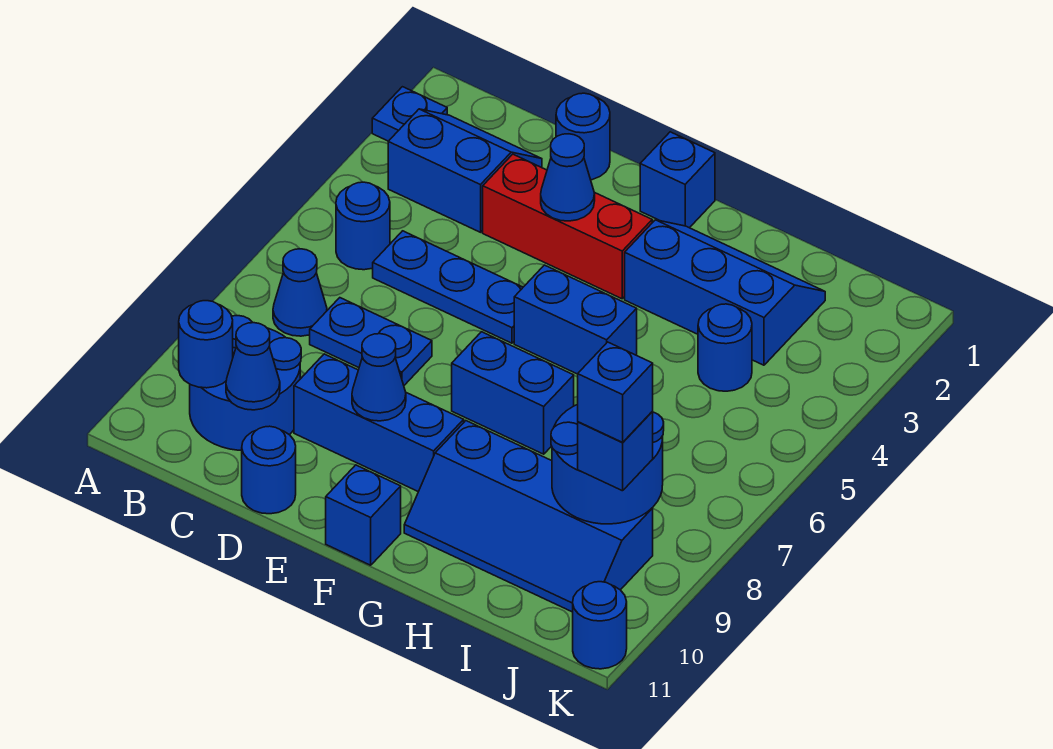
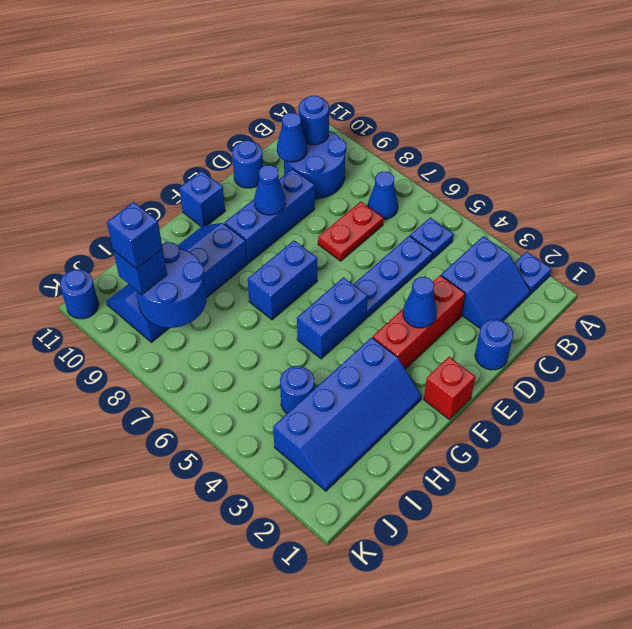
blue round brick B5 level 1 -> blue plate B5 level 1
blue plate C7:D7 level 1 -> red plate C7:D7 level 1
blue brick F1 level 1 -> red brick F1 level 1
blue slope G2:I3 level 1 top 3 -> blue slope G2:J3 level 1 top 3

